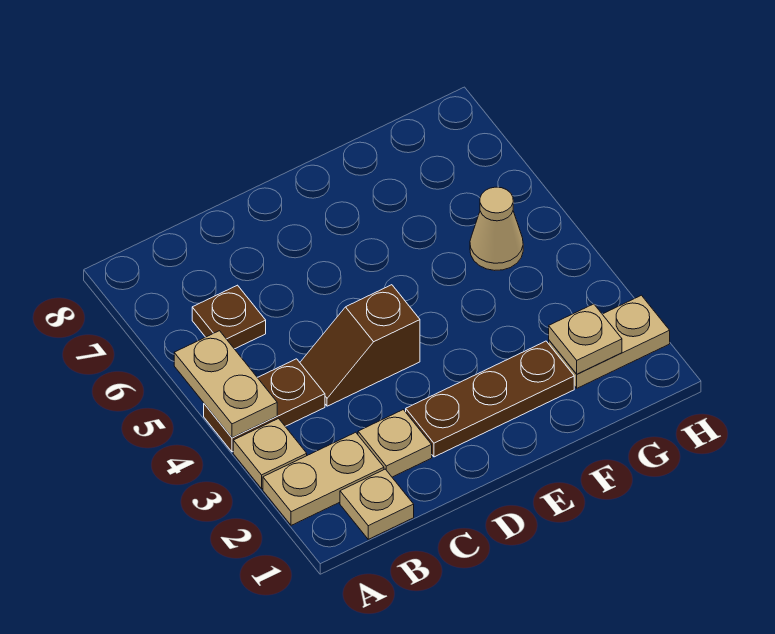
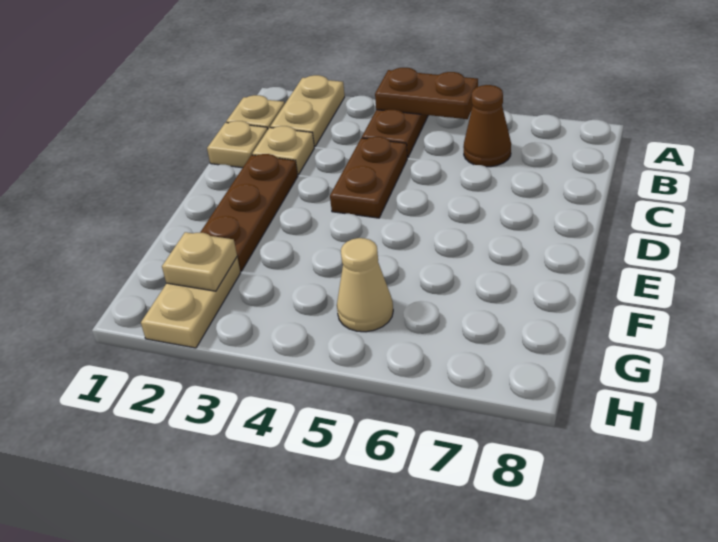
tan plate A3 level 1 -> tan plate C1 level 1
tan plate A4:A5 level 2 -> brown plate A4:A5 level 2
brown plate B6 level 1 -> brown cone B6 level 1
brown slope C4:D4 level 1 top D -> brown plate C4:D4 level 1

